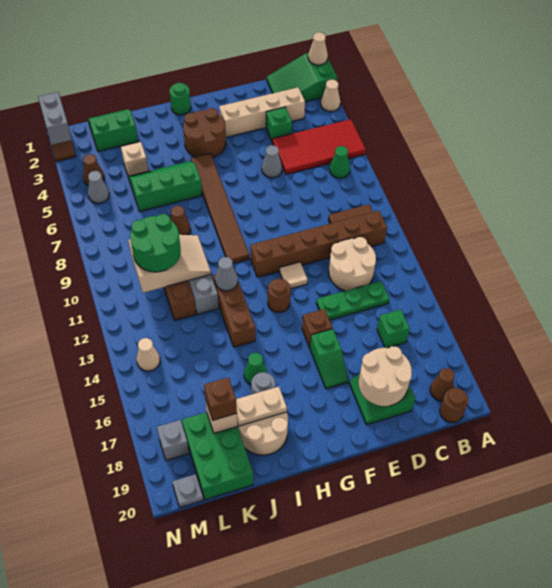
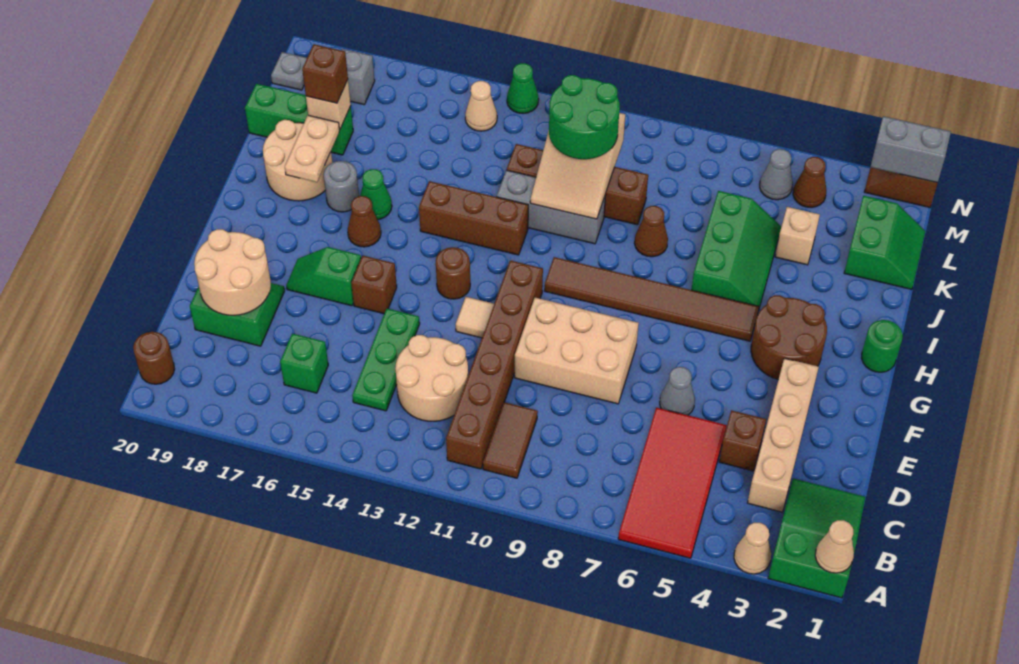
green cone B7 level 1 -> green cone N13 level 1
brown cone B19 level 1 -> brown cone H16 level 1
green brick D4 level 1 -> brown brick D4 level 1
none -> tan brick E8:F10 level 1
grey cone I12 level 2 -> none
green brick K18:L20 level 1 -> green brick K18:K20 level 1

